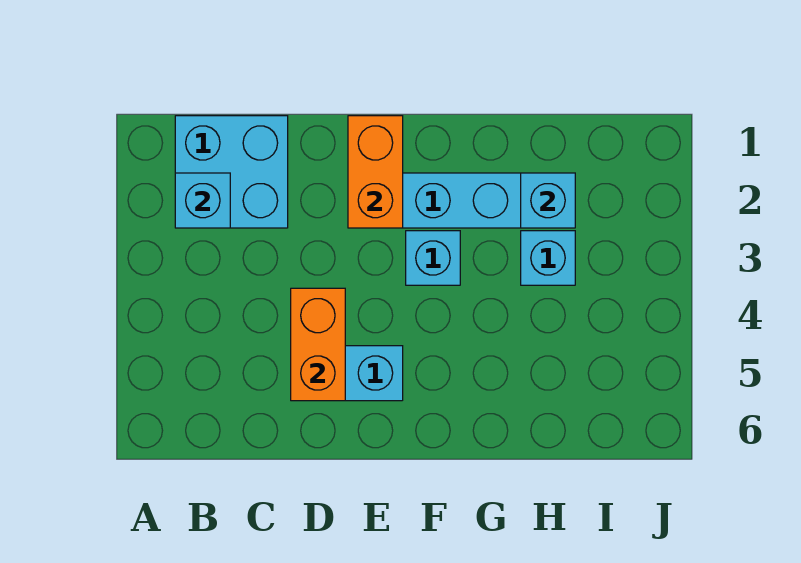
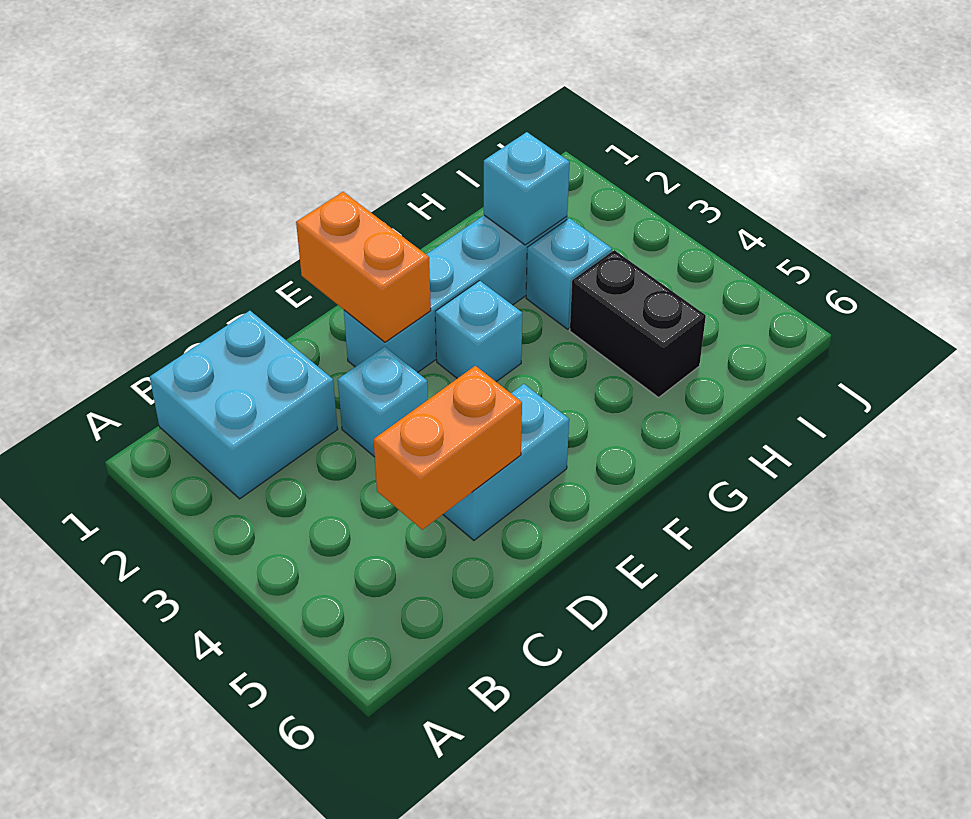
cyan brick B2 level 2 -> cyan brick D3 level 1
orange brick D4:D5 level 2 -> orange brick C5:D5 level 2
none -> black brick H4:H5 level 1

